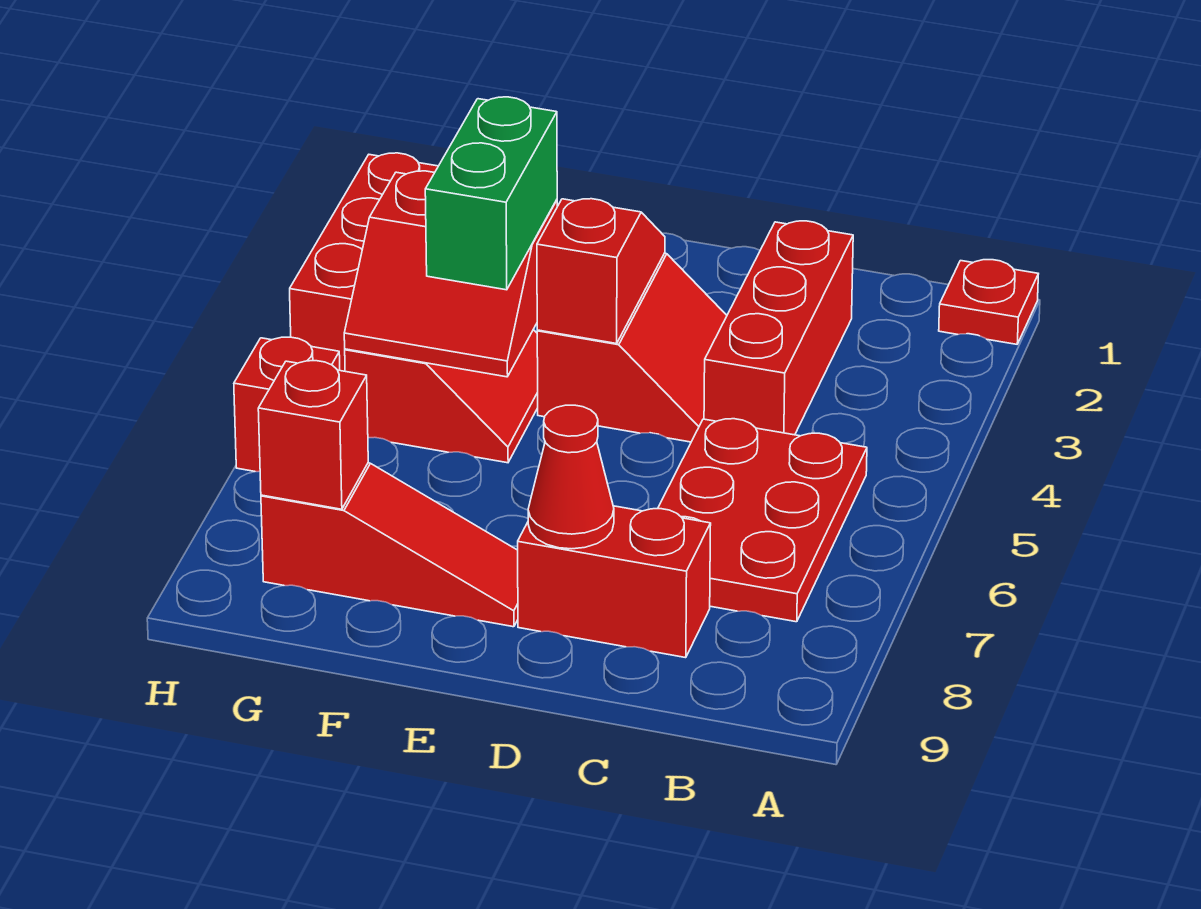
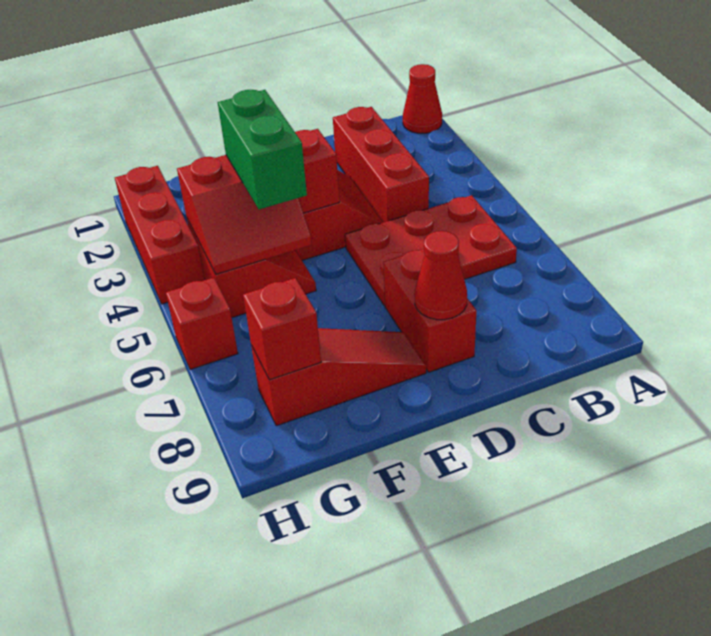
red plate A1 level 1 -> red cone A1 level 1
red plate B5:C7 level 1 -> red plate B5:D6 level 1
red brick C8:D8 level 1 -> red brick D7:D8 level 1

